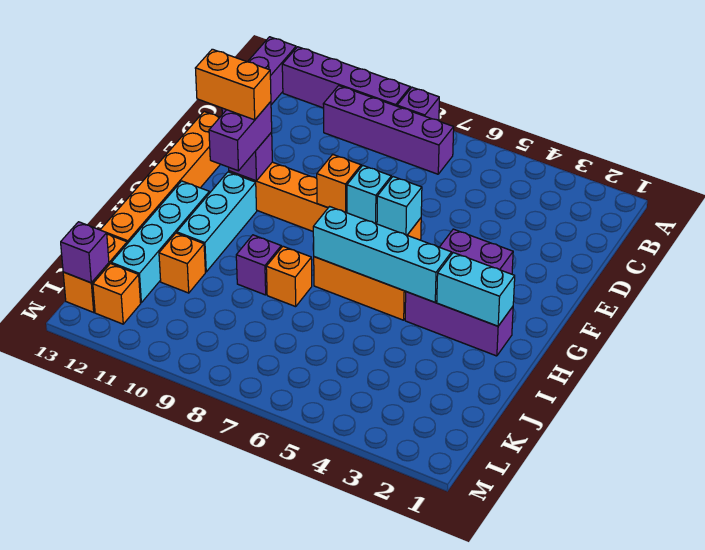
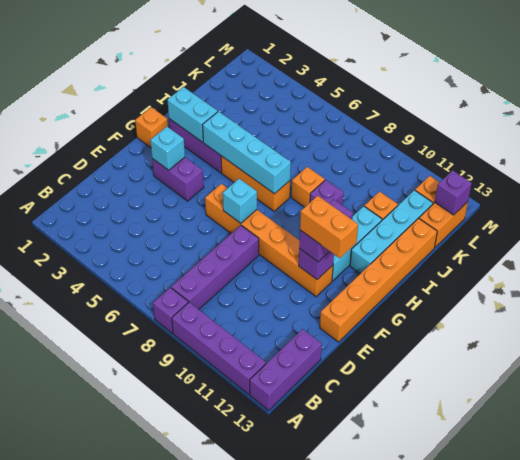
purple brick B7:B10 level 1 -> purple brick B8:E8 level 1
cyan brick F6 level 2 -> cyan brick F3 level 2
orange brick F8 level 2 -> orange brick G1 level 1

